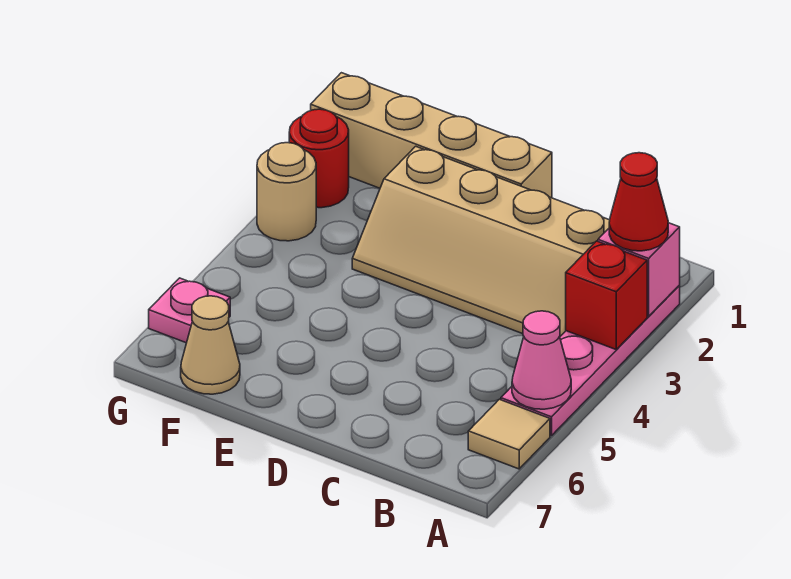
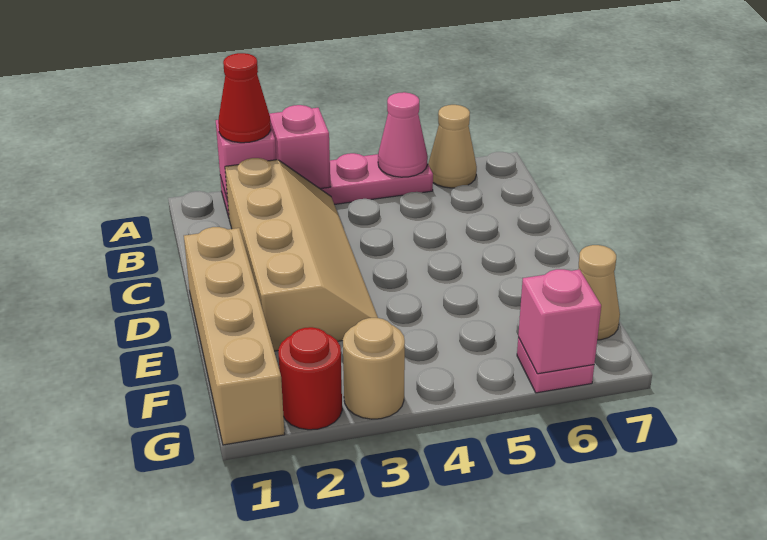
red brick A3 level 2 -> pink brick A3 level 2
tan tile A6 level 1 -> tan cone A6 level 1
none -> pink brick G6 level 2

